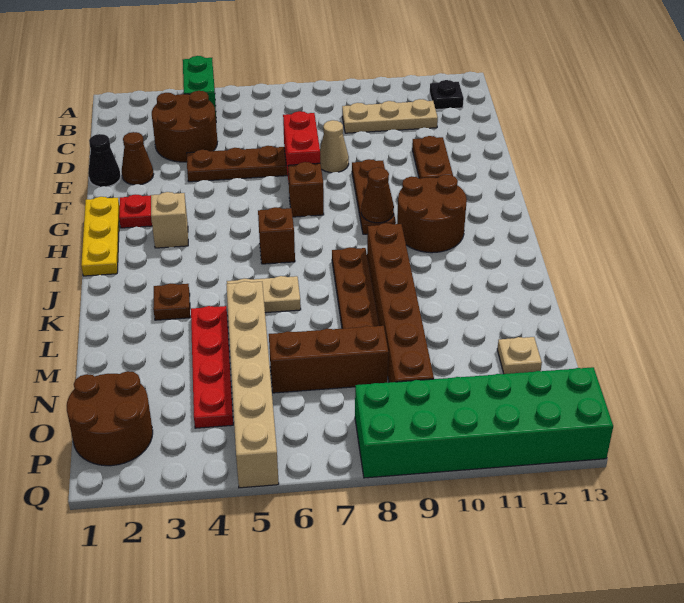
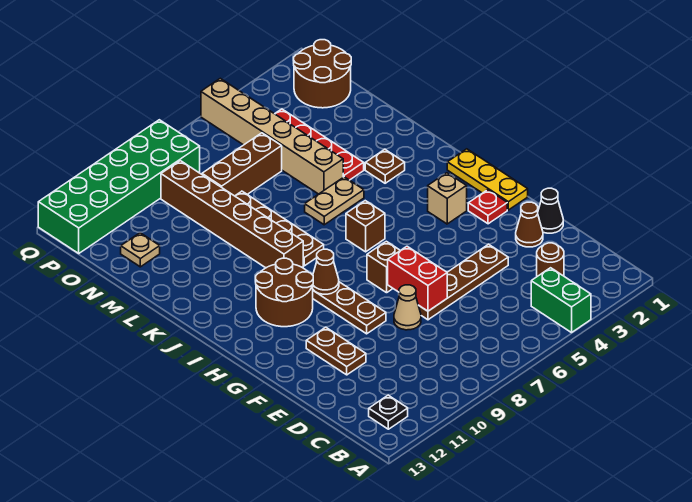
brown round brick C3:D4 level 1 -> brown round brick C3 level 1
tan plate C9:C11 level 1 -> none

